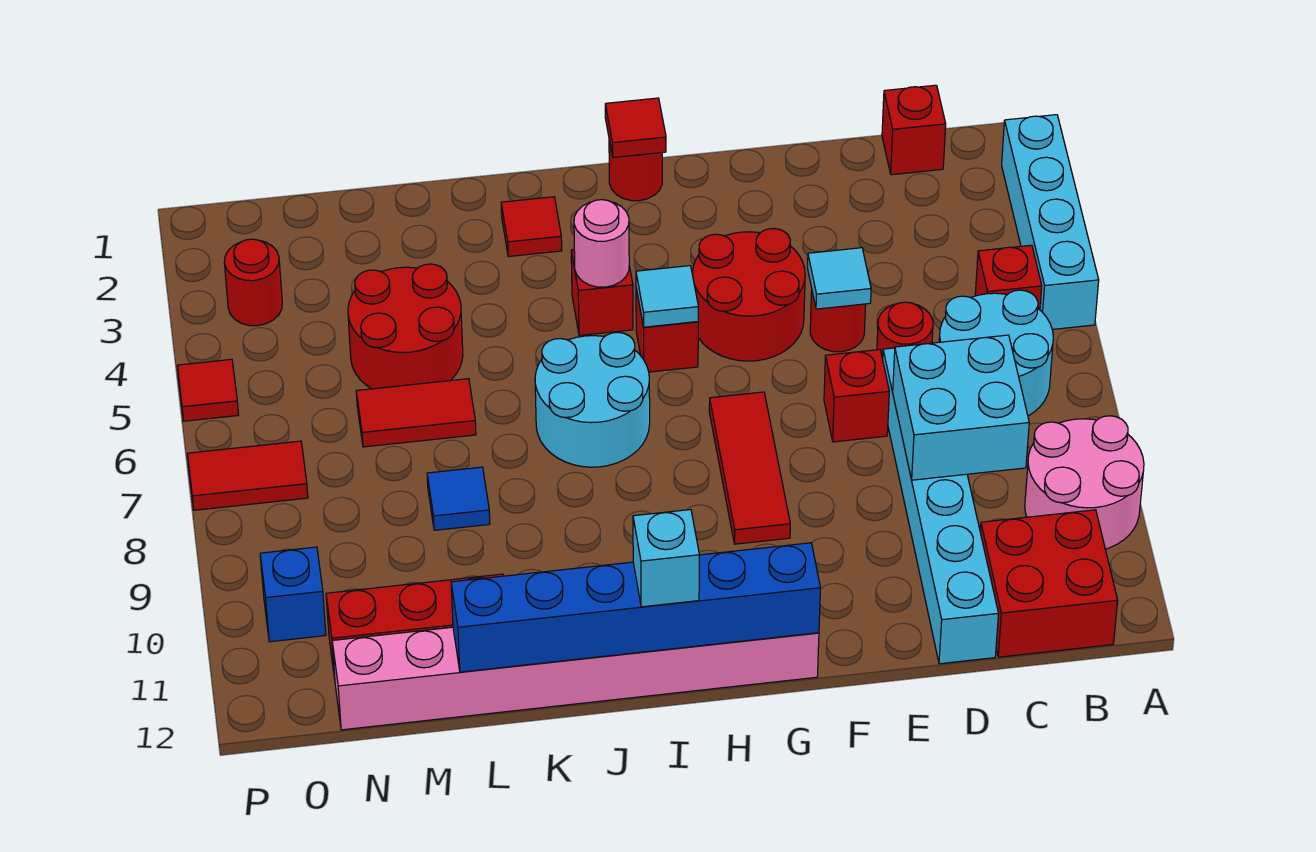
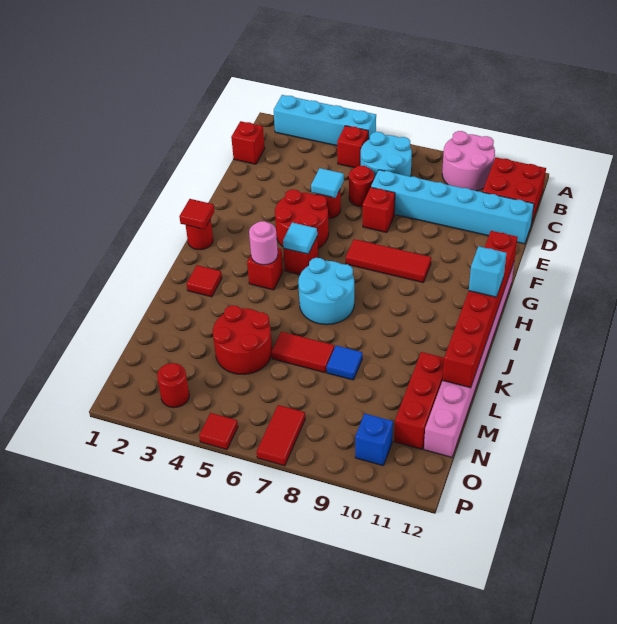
cyan brick C8:D9 level 2 -> none
blue brick G12:L12 level 2 -> red brick G12:L12 level 2
red tile L6:M6 level 1 -> red tile L6:L7 level 1

